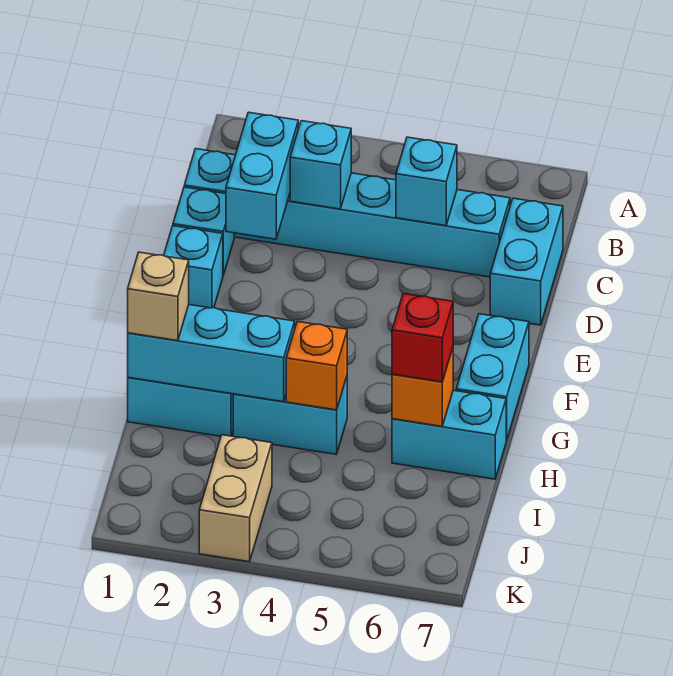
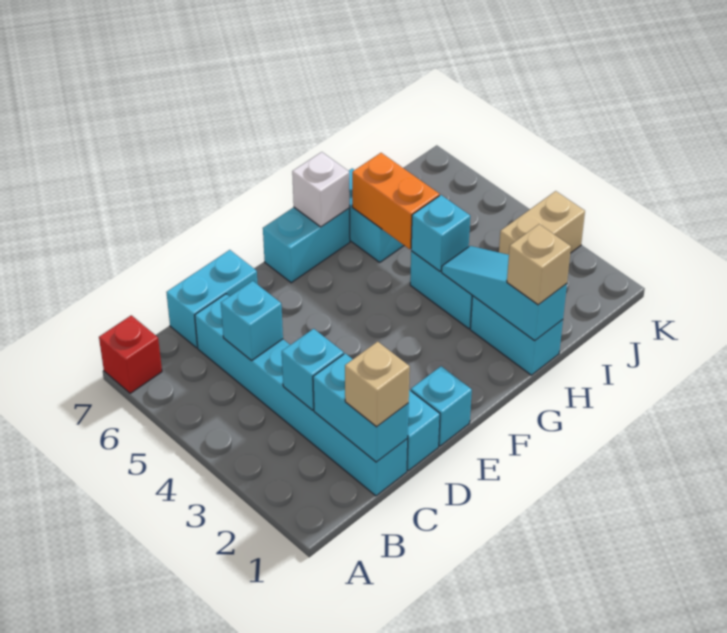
none -> tan brick C1 level 3
cyan brick C2:D2 level 2 -> cyan brick C1:C2 level 2
none -> white brick G7 level 2
cyan brick H1:H3 level 2 -> cyan slope H1:H3 level 2 top 1
orange brick H4 level 2 -> cyan brick H4 level 2
orange brick H6 level 2 -> orange brick H5:H6 level 2
red brick H6 level 3 -> red brick A7 level 1

